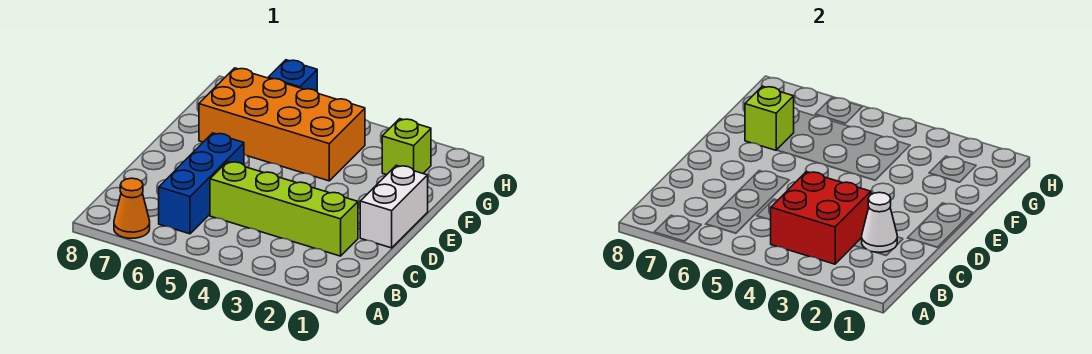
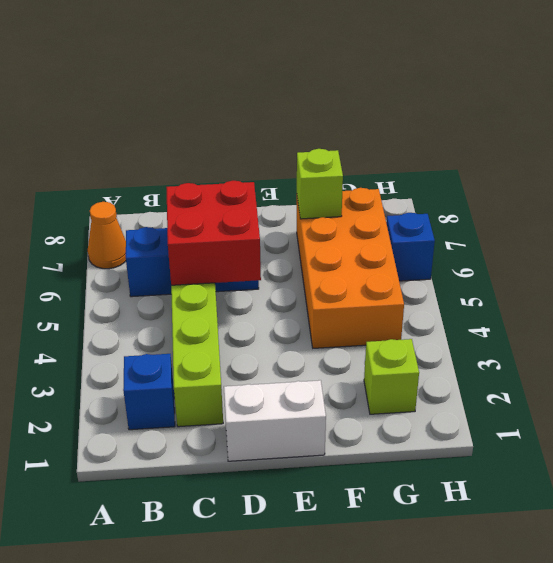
none -> blue brick B2 level 1
red brick B3:C4 level 2 -> red brick C5:D6 level 2
white cone C2 level 2 -> none

